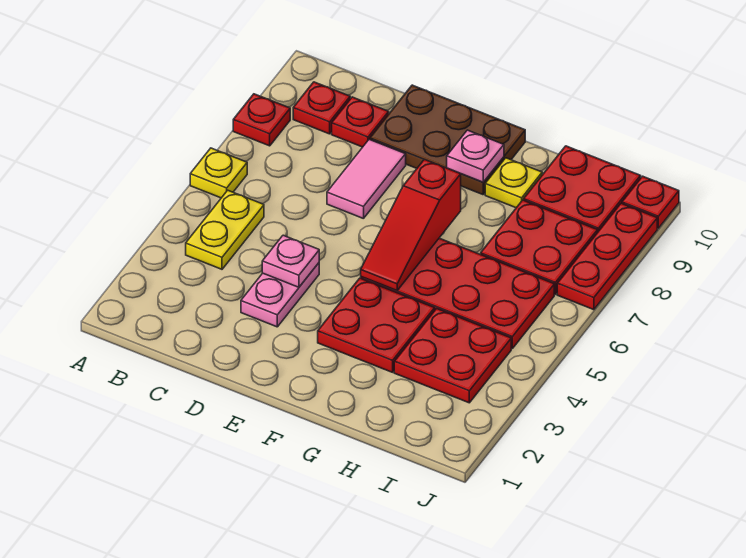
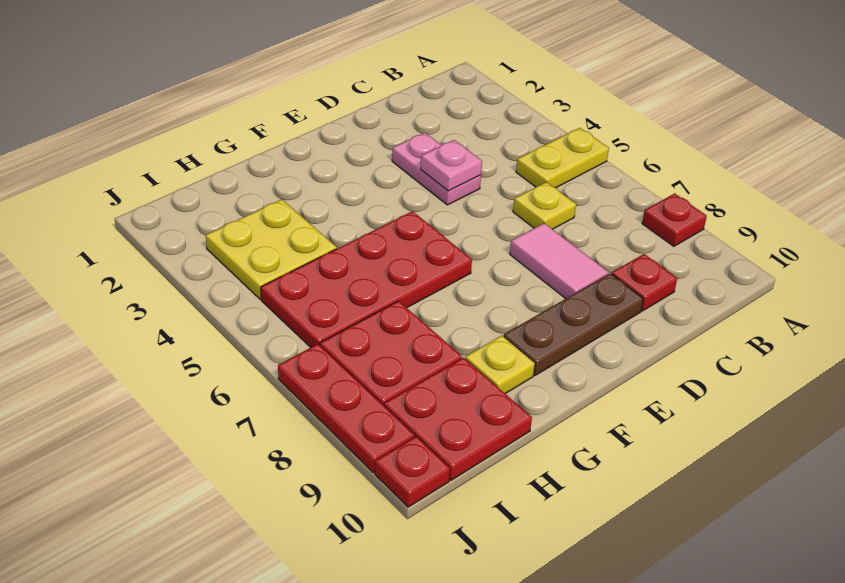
yellow plate A6 level 1 -> yellow plate C6 level 1
yellow plate B4:B5 level 1 -> yellow plate A5:B5 level 1
red plate B9 level 1 -> none
brown plate D9:F10 level 1 -> brown plate D9:F9 level 1
red plate F3:G4 level 1 -> none
red slope F5:F7 level 2 top 7 -> none
pink plate F9 level 2 -> none
red plate H3:I4 level 1 -> yellow plate H3:I4 level 1

